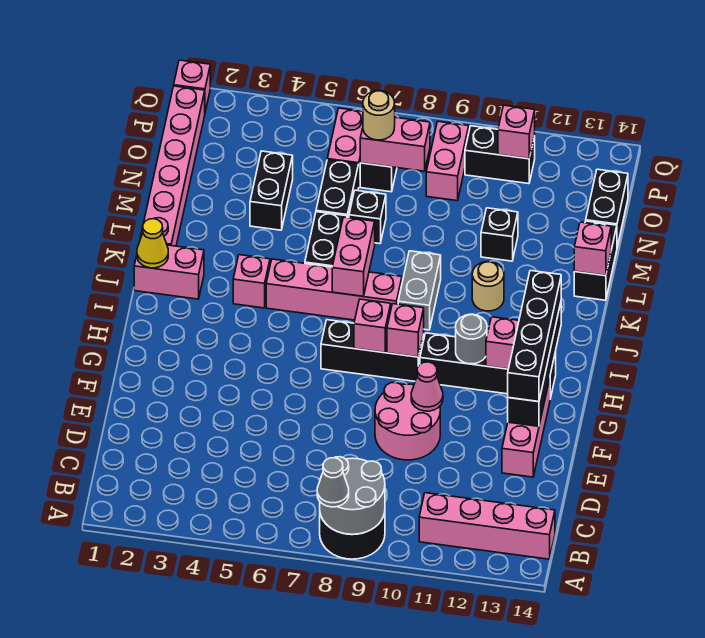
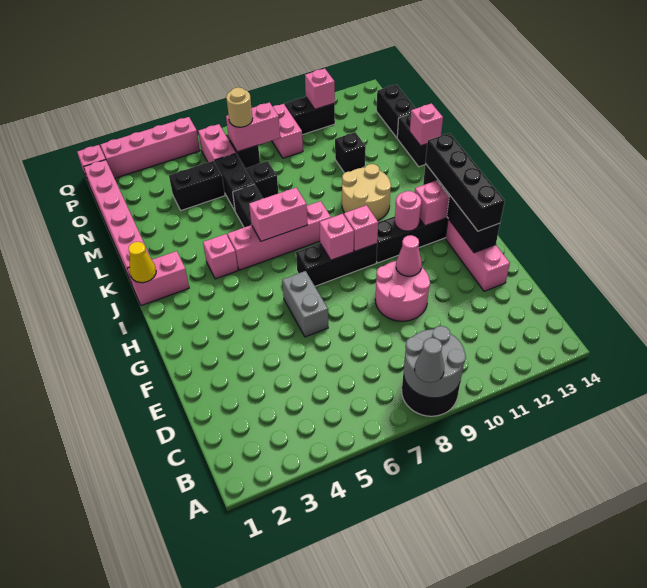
pink brick B11:B14 level 1 -> pink brick Q2:Q5 level 1
grey round brick H11 level 2 -> pink round brick H11 level 2
pink brick J7:K7 level 2 -> pink brick J6:J7 level 2
grey brick J9:K9 level 1 -> grey brick F6:G6 level 1
tan round brick K11 level 1 -> tan round brick J10:K11 level 1
black brick M4:N4 level 1 -> black brick N4:N5 level 1

